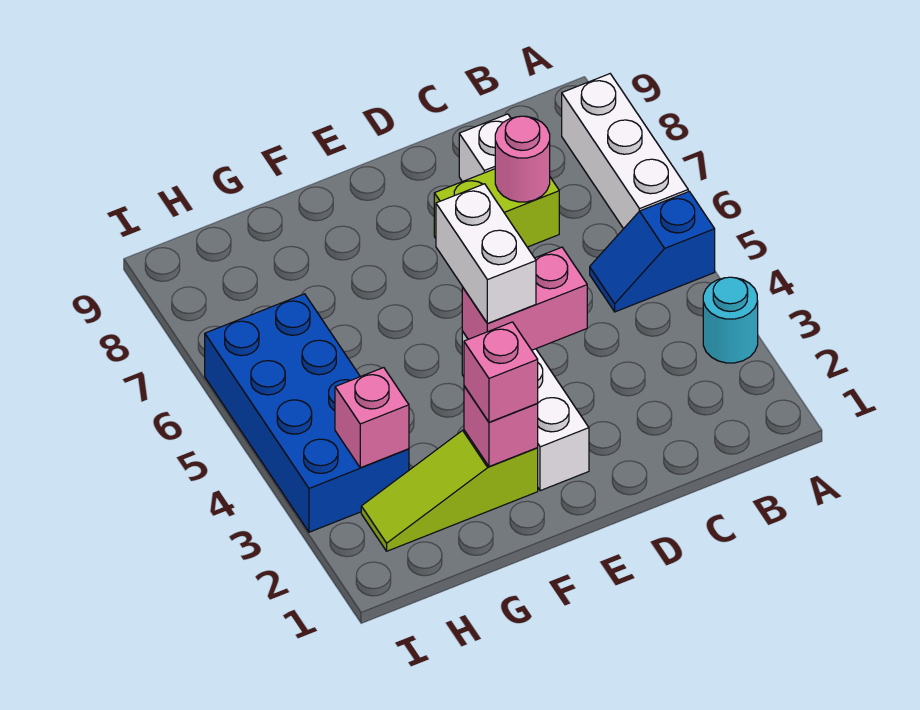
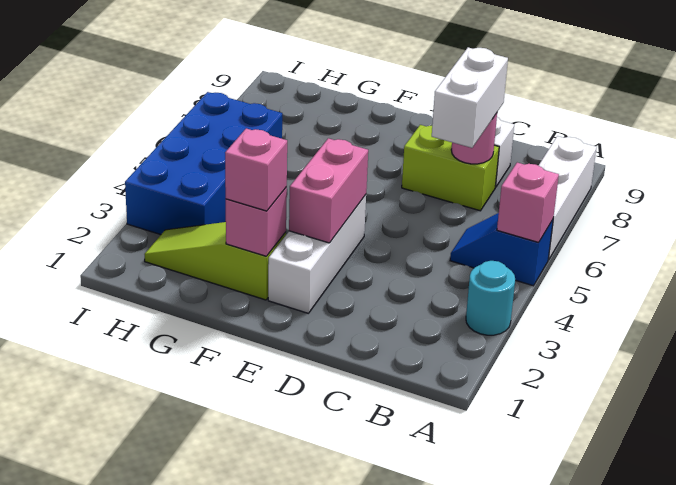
pink brick D4:E4 level 2 -> pink brick E3:E4 level 2
white brick E4:E5 level 3 -> white brick C6:C7 level 3
pink brick H3 level 2 -> pink brick A5 level 2

